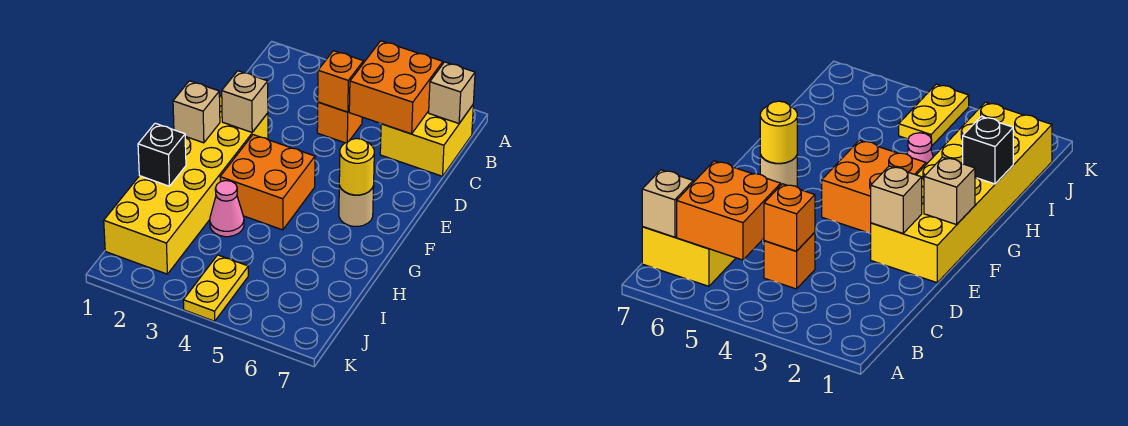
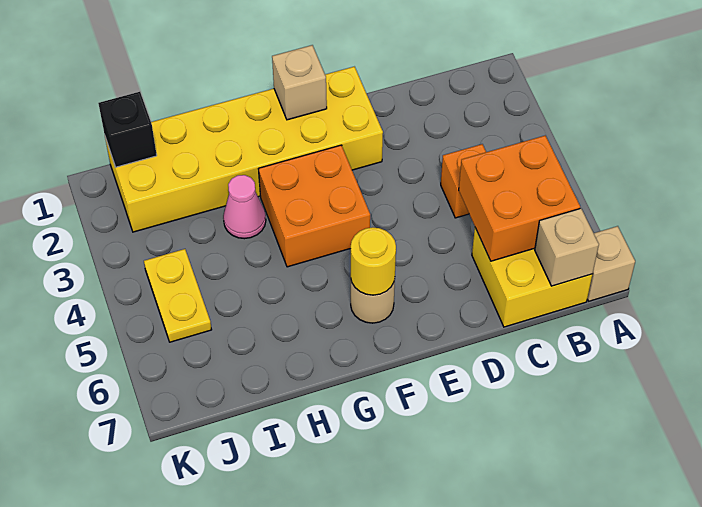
orange brick C4 level 2 -> none
tan brick E2 level 2 -> tan brick A7 level 1
black brick H1 level 2 -> black brick J1 level 2
yellow plate J4:K4 level 1 -> yellow plate J4:J5 level 1

